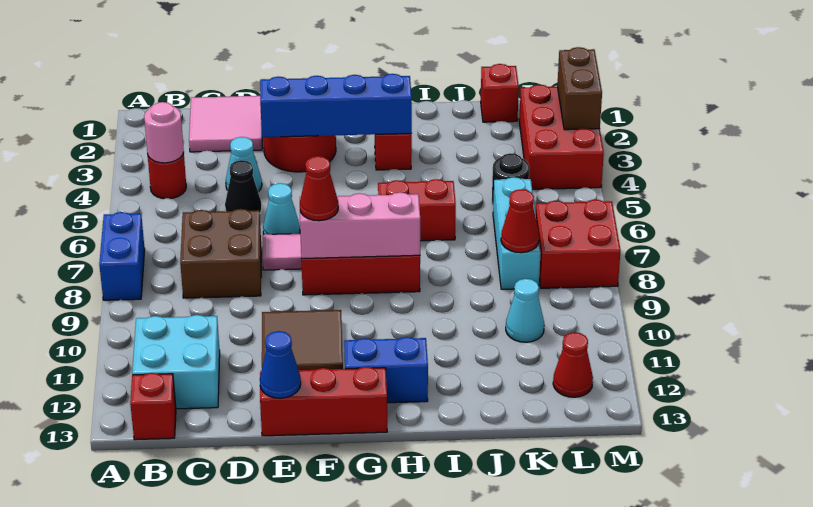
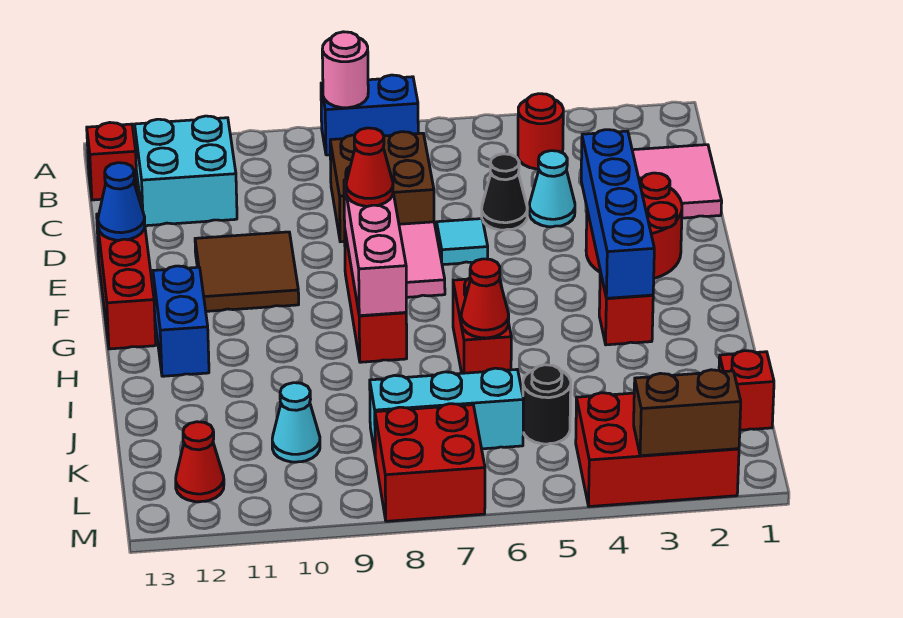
pink round brick B4 level 2 -> pink round brick A8 level 2
cyan cone E6 level 1 -> cyan tile E6 level 1
red cone K8 level 2 -> red cone I6 level 2

